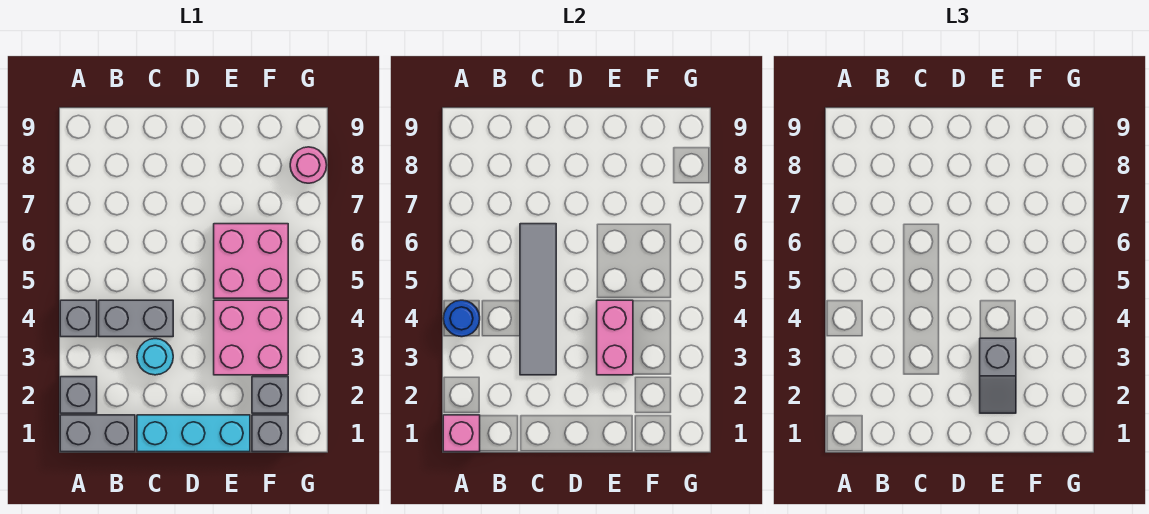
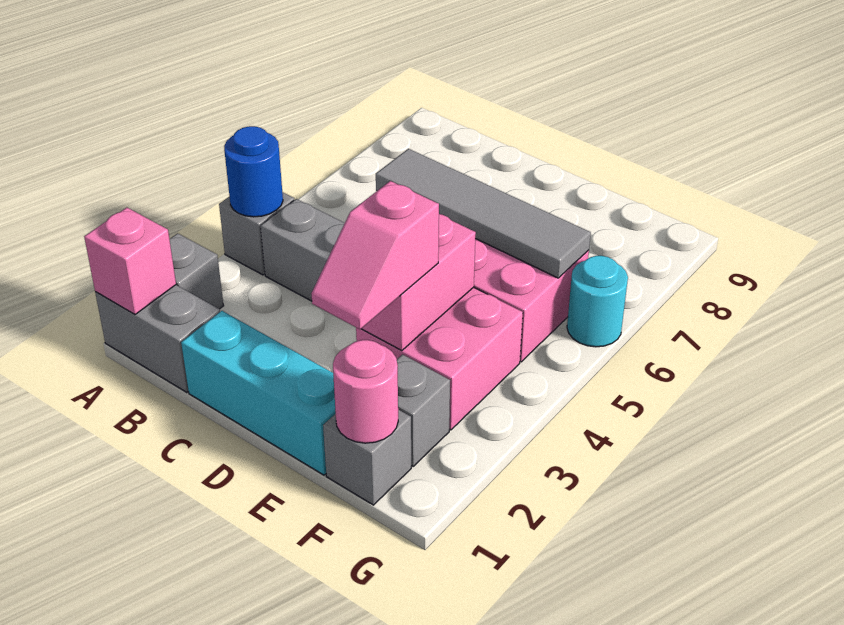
cyan round brick C3 level 1 -> cyan round brick G6 level 1
grey tile C3:C6 level 2 -> grey tile C6:F6 level 2
grey slope E2:E3 level 3 top 3 -> pink slope E2:E3 level 3 top 3
pink round brick G8 level 1 -> pink round brick F1 level 2

